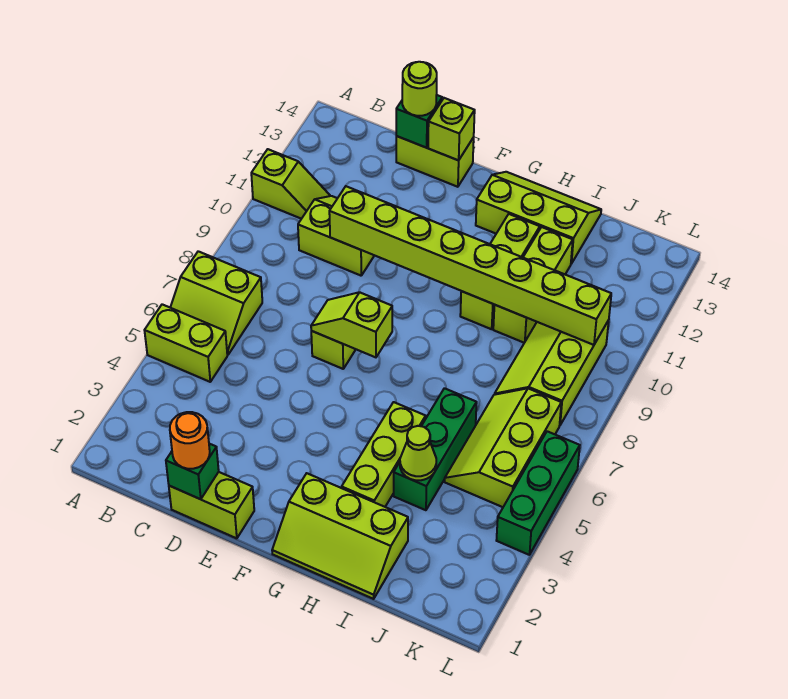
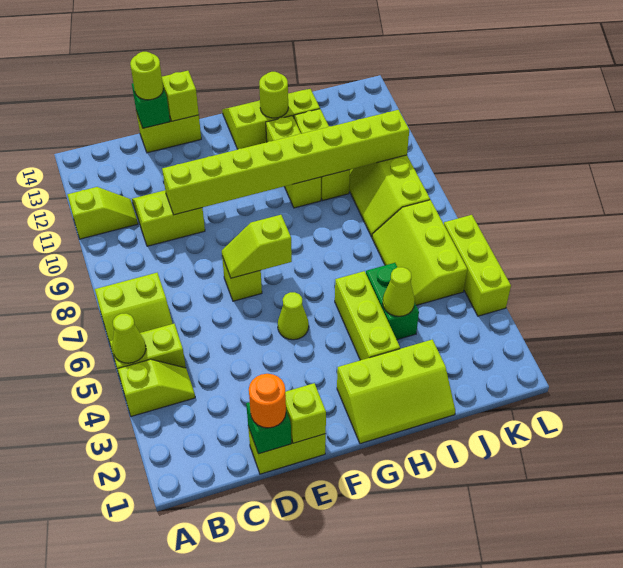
none -> lime slope A4:B4 level 1 top A
none -> lime cone A5 level 2
none -> lime brick E1 level 2
none -> lime cone F5 level 1
none -> lime round brick H13 level 2
green brick I4:I6 level 1 -> green brick I4:I5 level 1
green brick L4:L6 level 1 -> lime brick L4:L6 level 1

